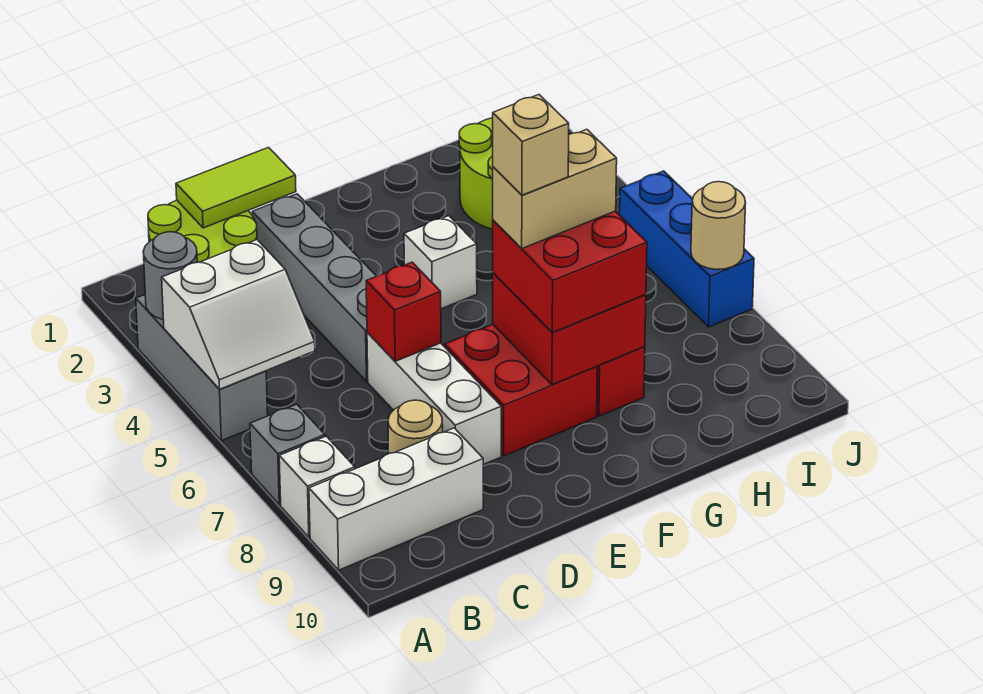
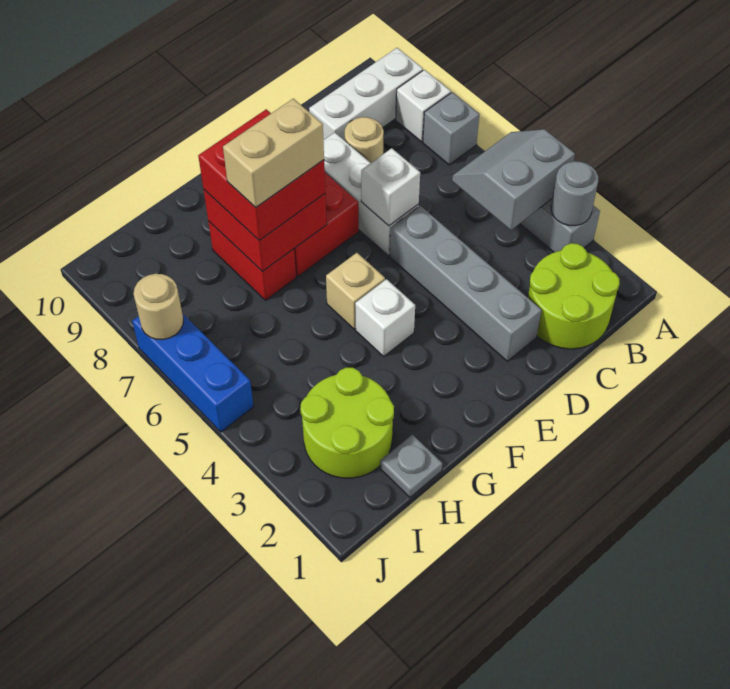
white slope A4:B5 level 2 top 4 -> grey slope A4:B5 level 2 top 4
lime tile C1:D1 level 2 -> none
red brick D6 level 2 -> white brick D6 level 2
tan brick F7 level 5 -> tan brick F5 level 1
none -> grey plate H1 level 1

